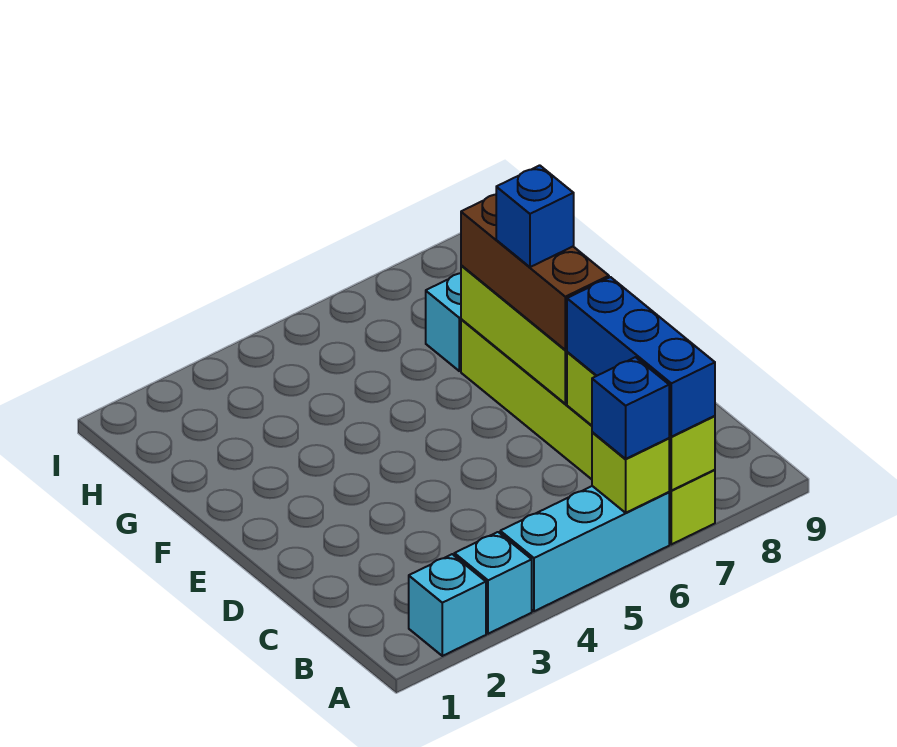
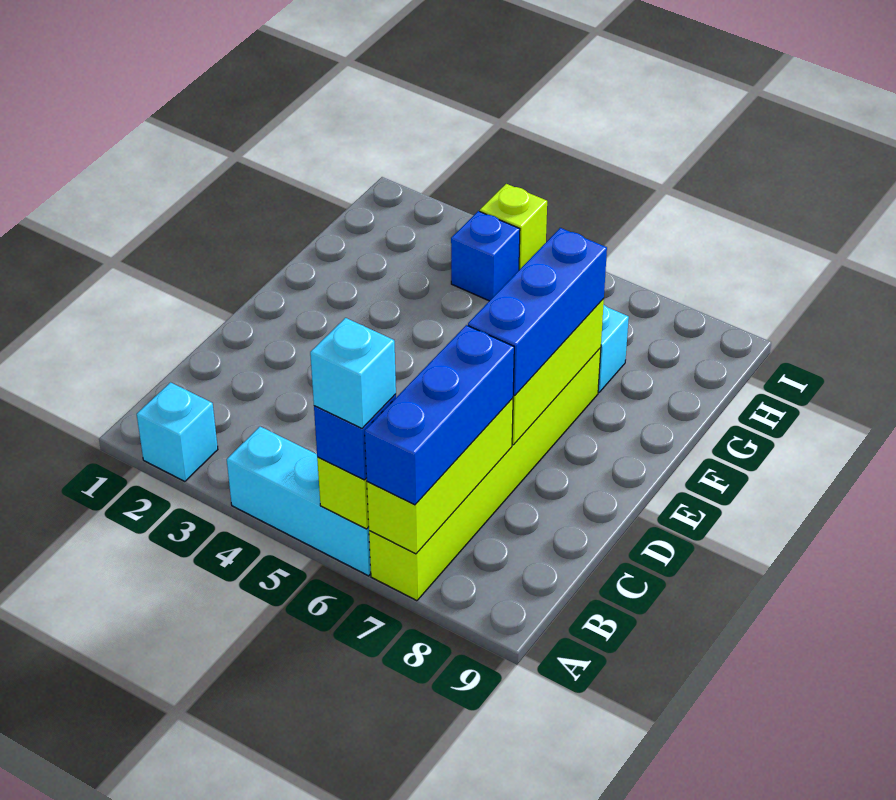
cyan brick A3 level 1 -> cyan brick A6 level 4
brown brick D7:F7 level 3 -> blue brick D7:F7 level 3
blue brick E7 level 4 -> blue brick H4 level 1
none -> lime brick I4 level 1

